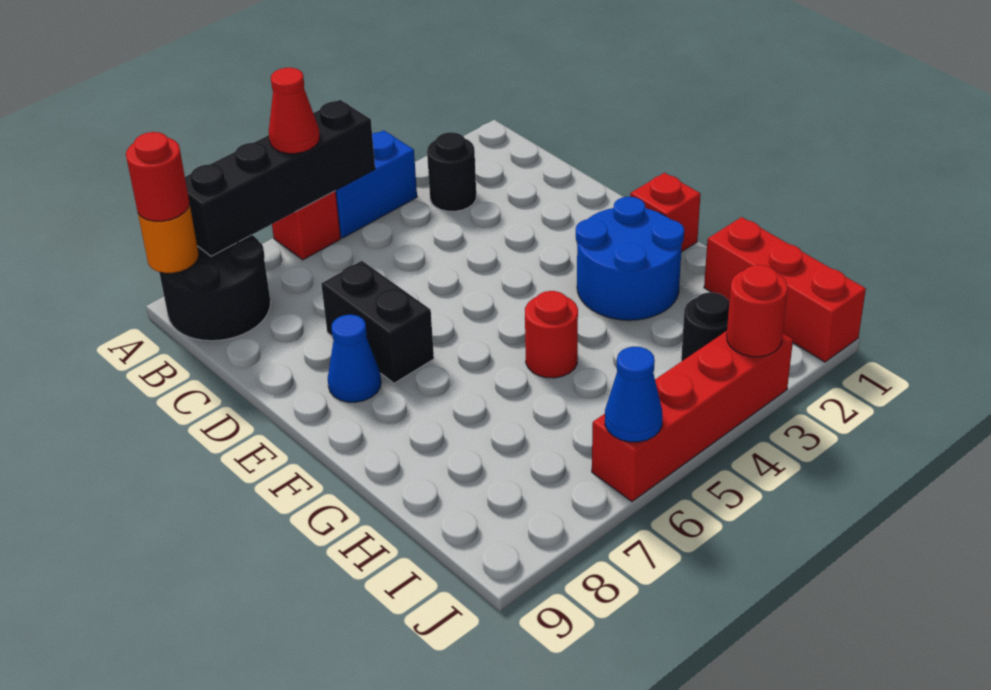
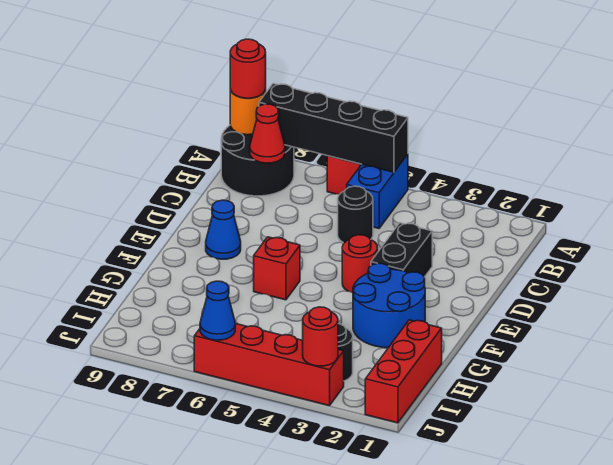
blue brick A4:A5 level 1 -> blue brick A5:B5 level 1
red cone A6 level 3 -> red cone B8 level 2
black round brick B3 level 1 -> black round brick C5 level 1
black brick D7:E7 level 1 -> black brick D3:E3 level 1
red brick F1 level 1 -> red brick F6 level 1
red round brick G5 level 1 -> red round brick E4 level 1

